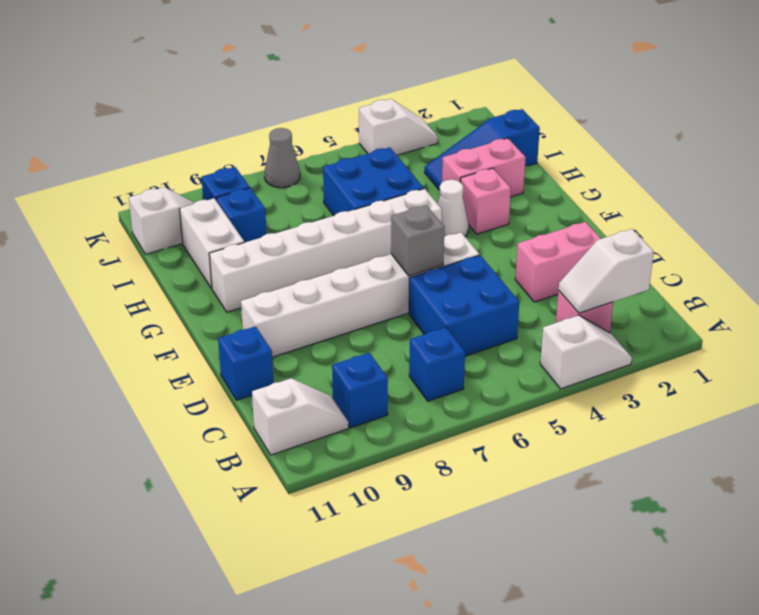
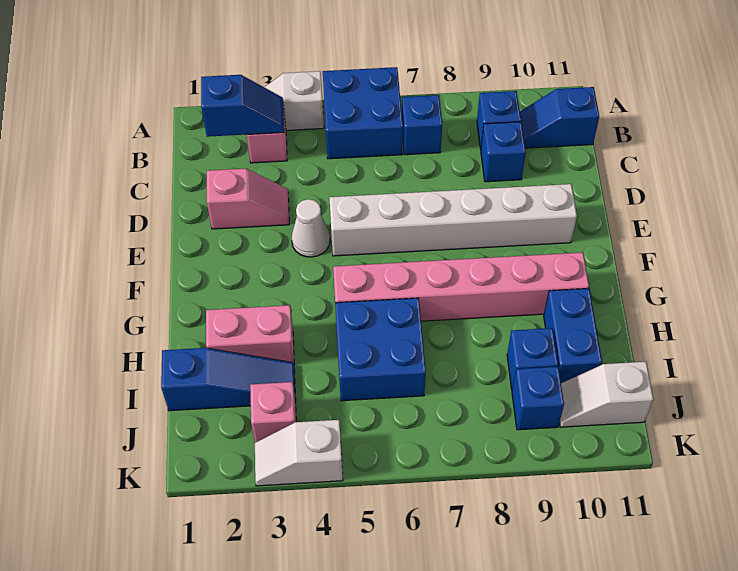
white slope B2:B3 level 2 top 2 -> blue slope B2:B3 level 2 top 2
white slope B10:B11 level 1 top 11 -> blue slope B10:B11 level 1 top 11
blue brick C5:D6 level 1 -> blue brick A5:B6 level 1
pink brick D2:D3 level 1 -> pink slope D2:D3 level 1 top 2
blue brick D11 level 1 -> blue brick C9 level 1
grey brick E6 level 2 -> none
pink brick G3 level 1 -> pink brick J3 level 1
white cone G4 level 1 -> white cone E4 level 1
white brick G5:G10 level 1 -> pink brick G5:G10 level 1
white brick H10:I10 level 1 -> blue brick H10:I10 level 1
grey cone K7 level 1 -> none

